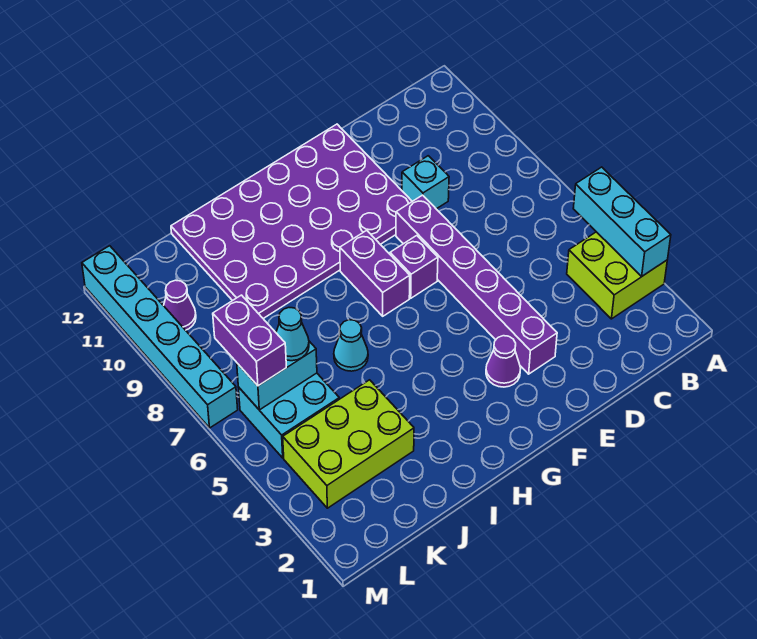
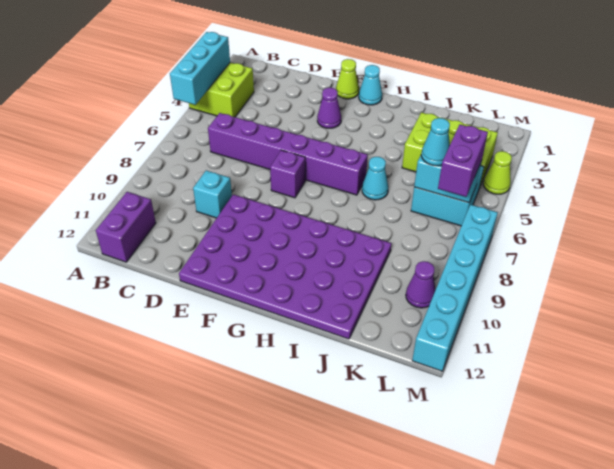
purple brick E3:E8 level 1 -> purple brick C6:H6 level 1
none -> lime cone F1 level 1
none -> cyan cone G1 level 1
purple brick G7:G8 level 1 -> purple brick B11:B12 level 1
none -> lime cone M4 level 1

